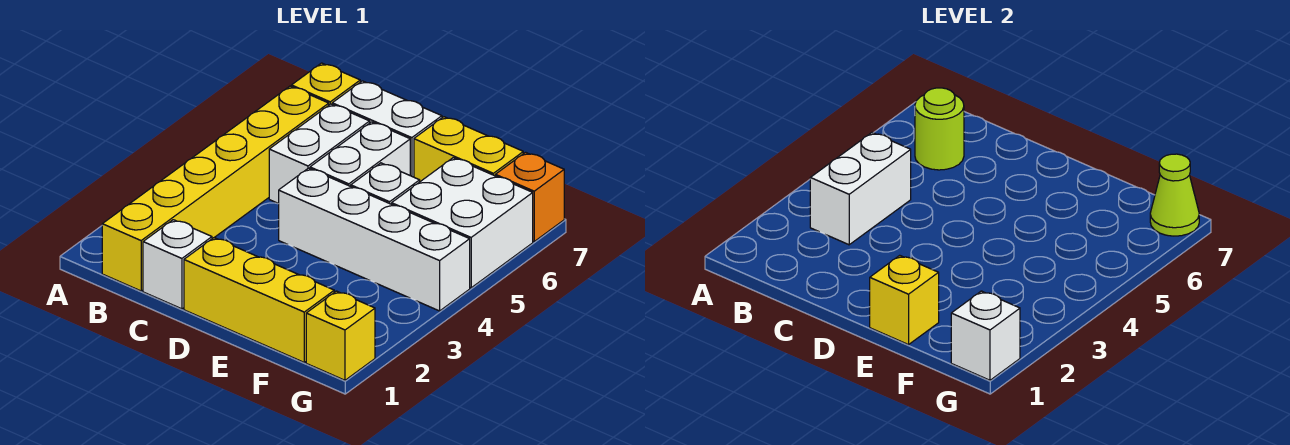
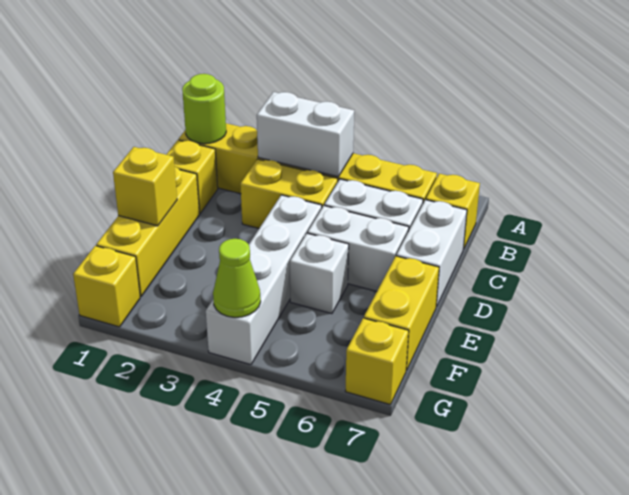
lime round brick B6 level 2 -> lime round brick B1 level 2
white brick C1 level 1 -> yellow brick C1 level 1
none -> yellow brick C3:C4 level 1
white brick F5:G6 level 1 -> none
white brick G1 level 2 -> none
orange brick G7 level 1 -> yellow brick G7 level 1
lime cone G7 level 2 -> lime cone G4 level 2

